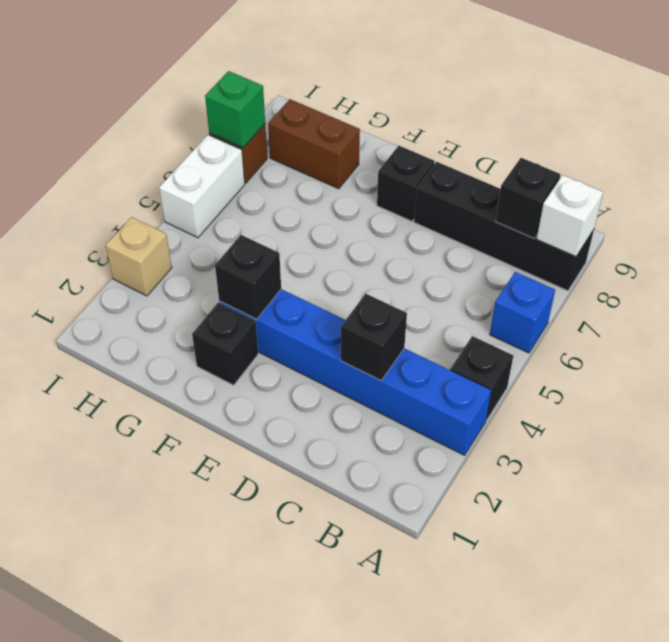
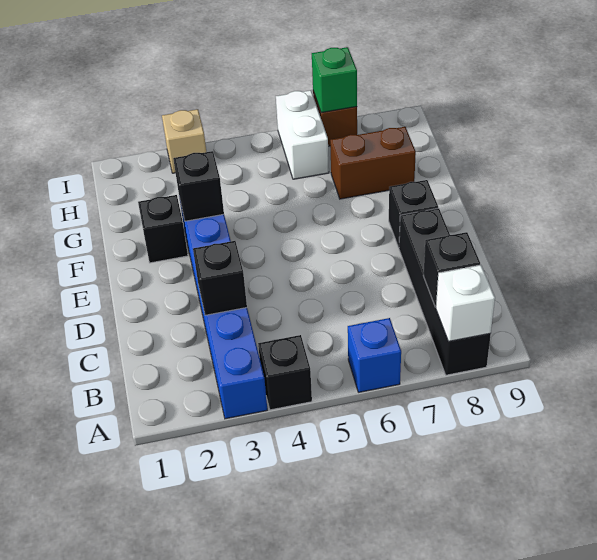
brown brick G8:H8 level 1 -> brown brick G7:G8 level 1
white brick I5:I6 level 1 -> white brick H6:I6 level 1

